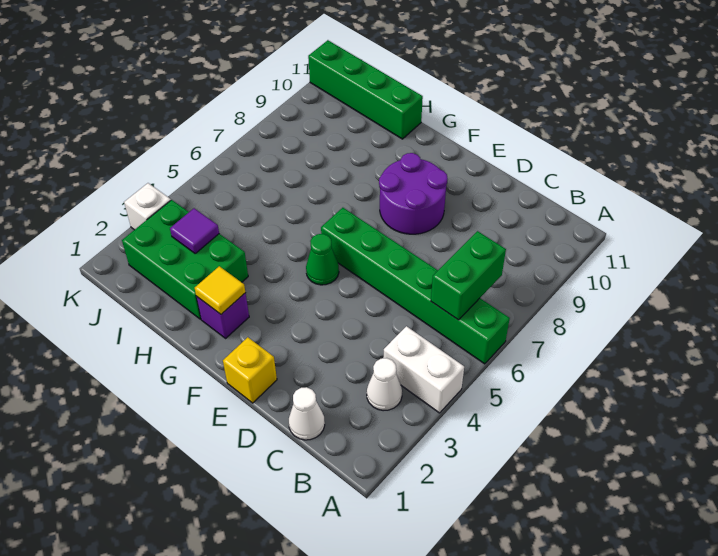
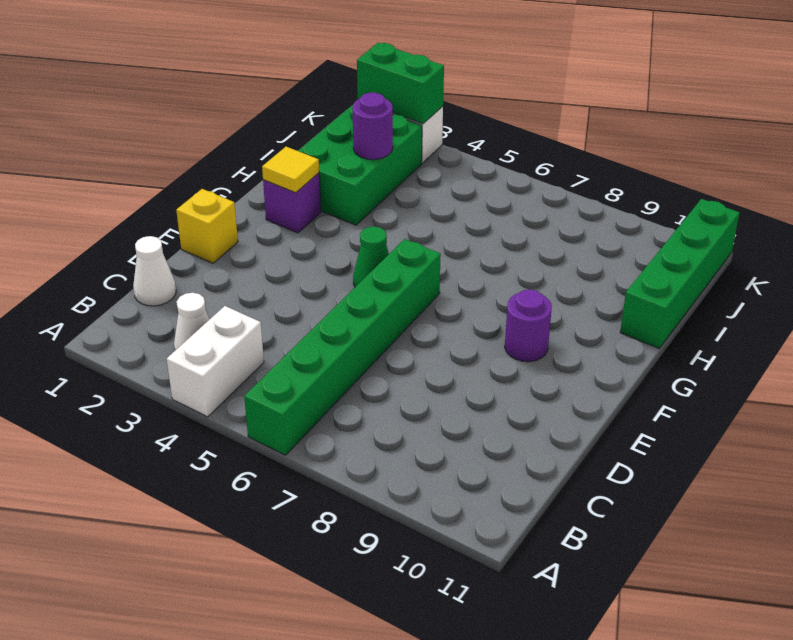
green brick B6:B7 level 2 -> green brick K2:K3 level 2
purple round brick E8:F9 level 1 -> purple round brick F9 level 1
purple tile I3 level 2 -> purple round brick I3 level 2

